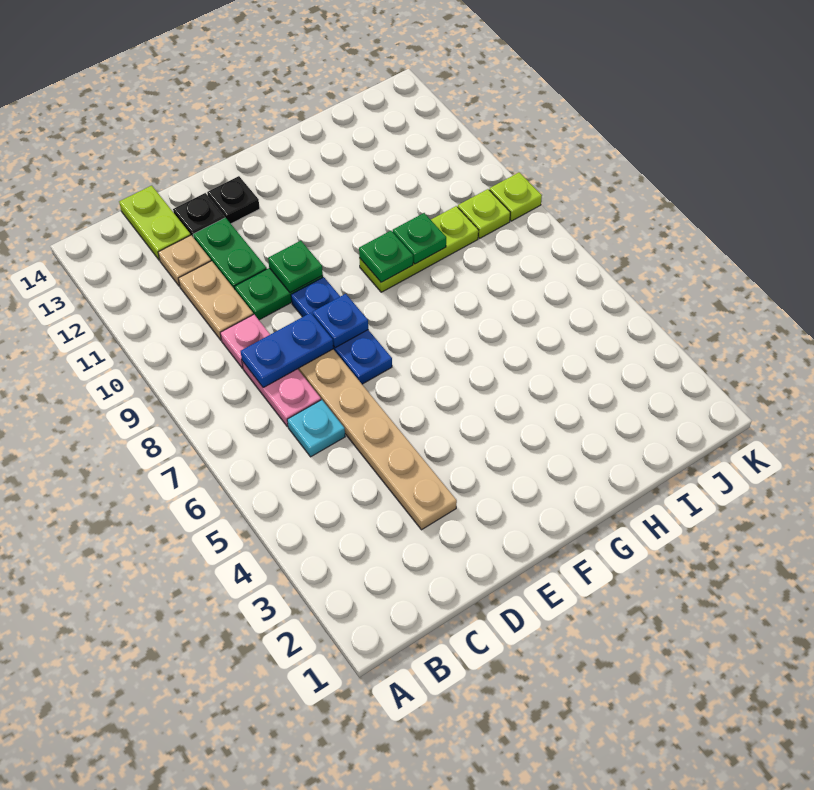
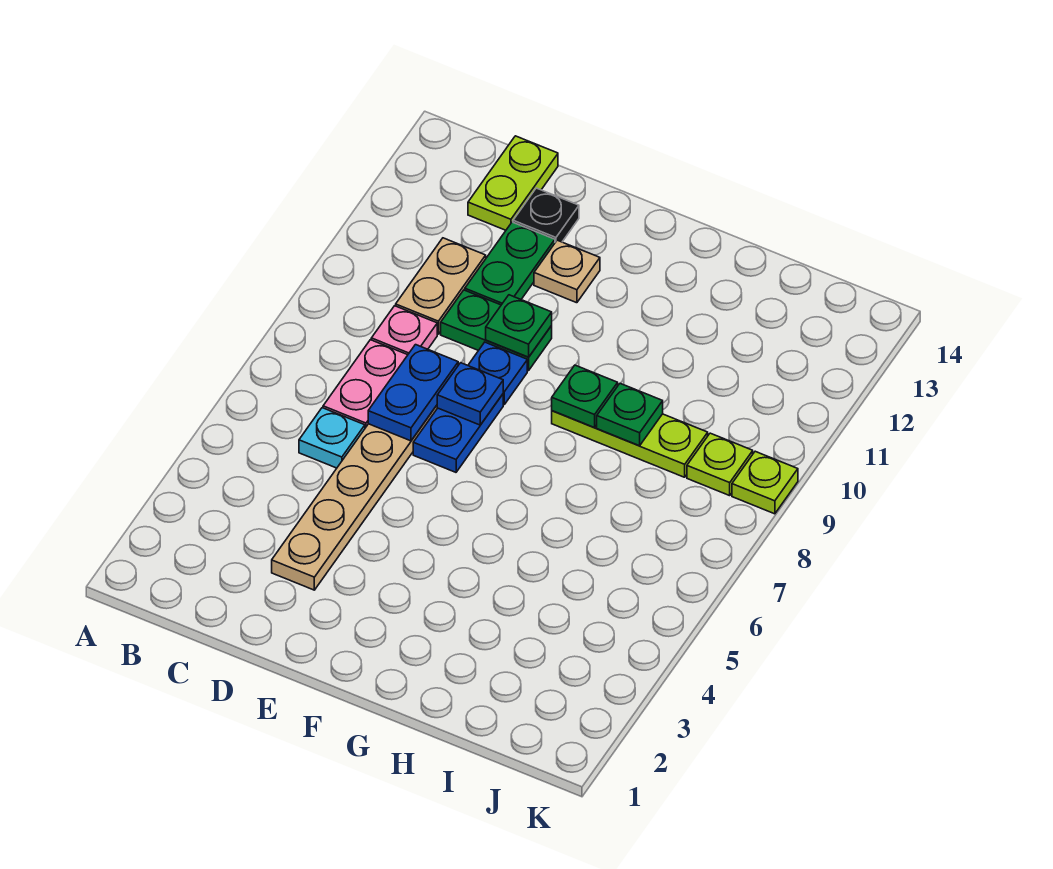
blue plate C8:D8 level 2 -> blue plate D7:D8 level 2
tan plate C12 level 1 -> tan plate E12 level 1
black plate E13 level 1 -> none

